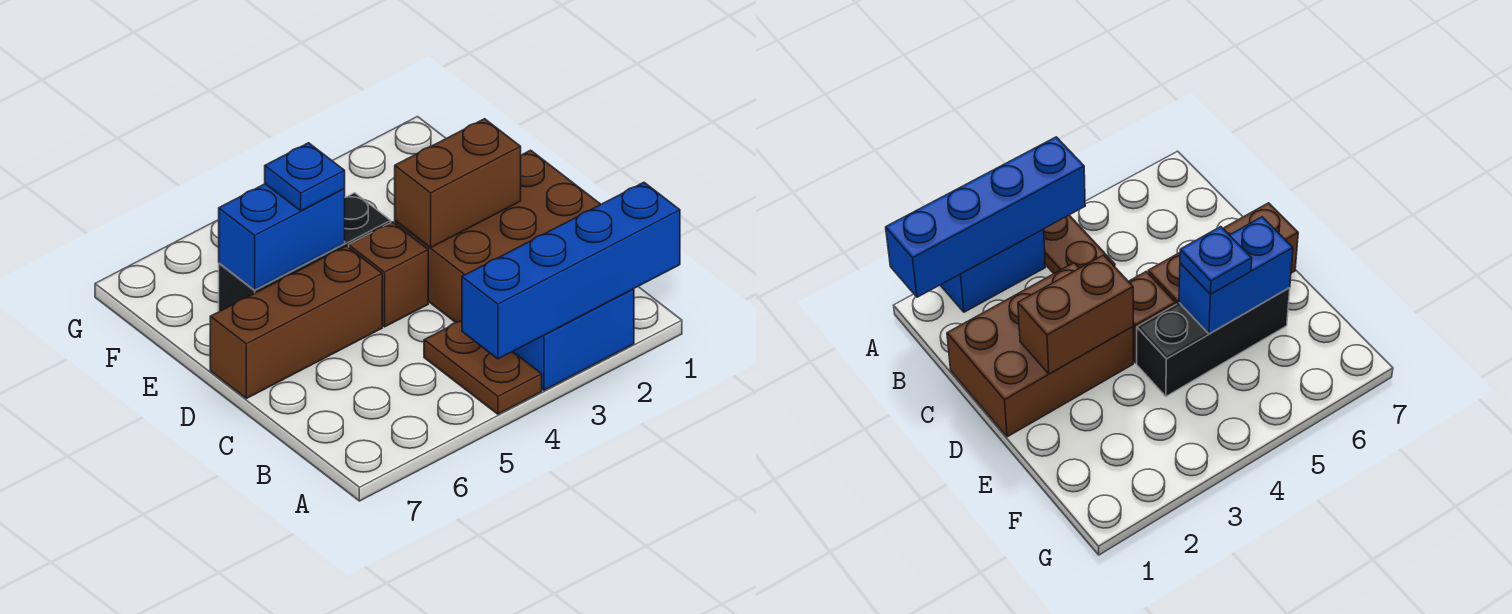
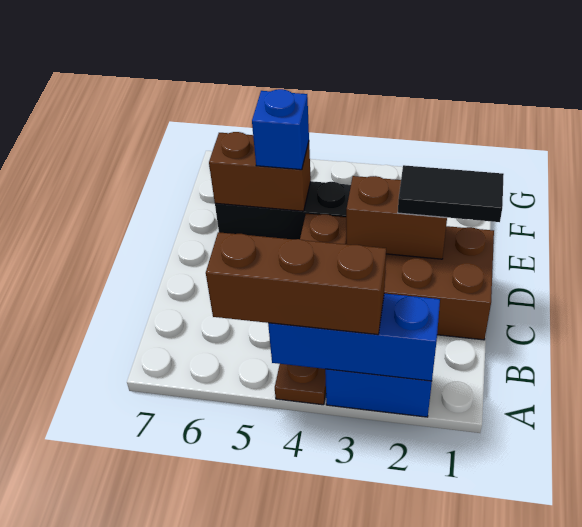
blue brick A1:A4 level 2 -> blue brick A2:A4 level 2
none -> black tile D1:D2 level 3
brown brick D5:D7 level 1 -> brown brick A3:A5 level 3
blue brick E5:E6 level 2 -> brown brick E5:E6 level 2
blue plate E5 level 3 -> blue brick E5 level 3

